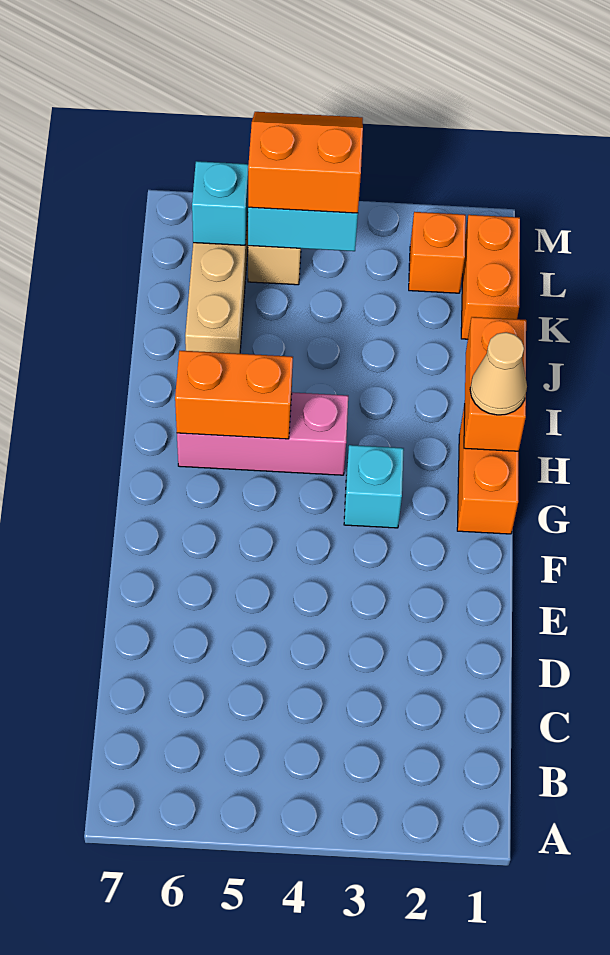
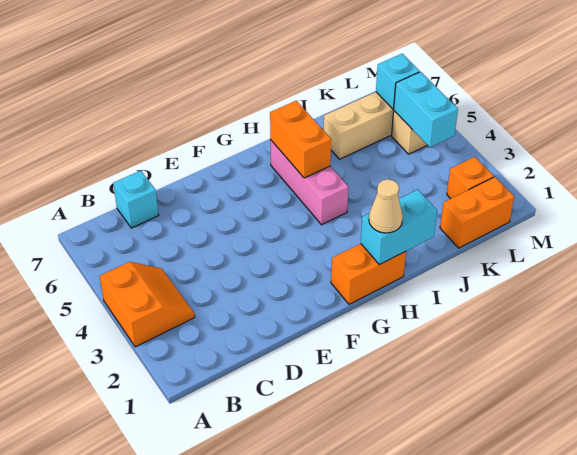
cyan brick G3 level 1 -> cyan brick C7 level 1
orange brick H1:I1 level 2 -> cyan brick H1:I1 level 2
orange slope L4:M5 level 3 top L -> orange slope A3:B4 level 1 top A

